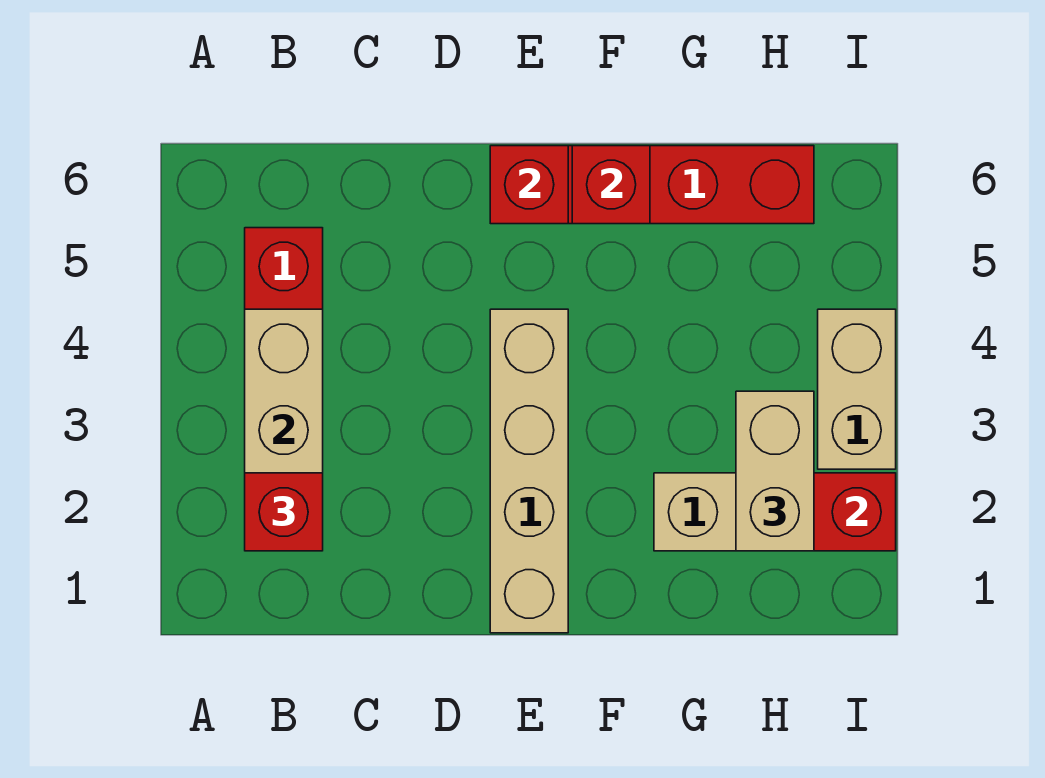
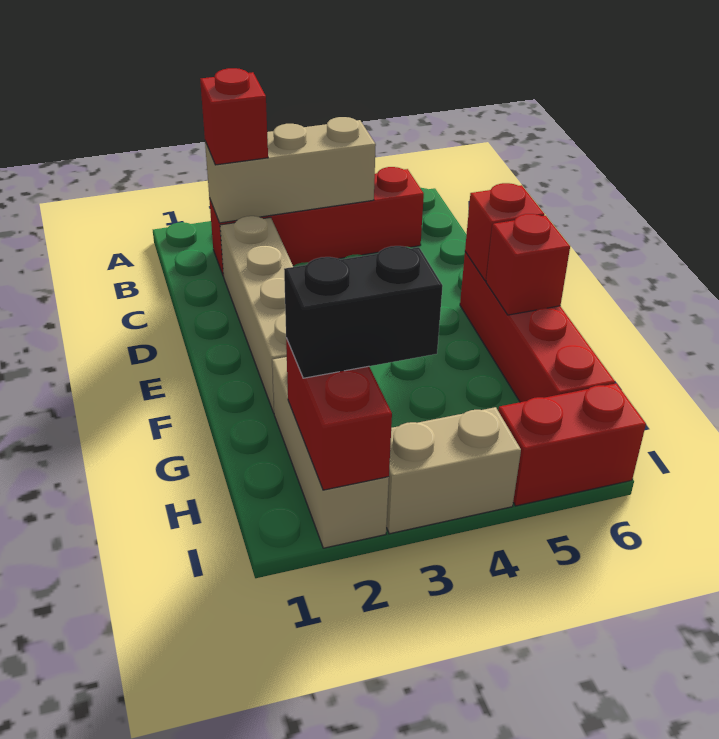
tan brick E1:E4 level 1 -> tan brick C2:F2 level 1
tan brick H2:H3 level 3 -> black brick H2:H3 level 3
none -> red brick I5:I6 level 1

